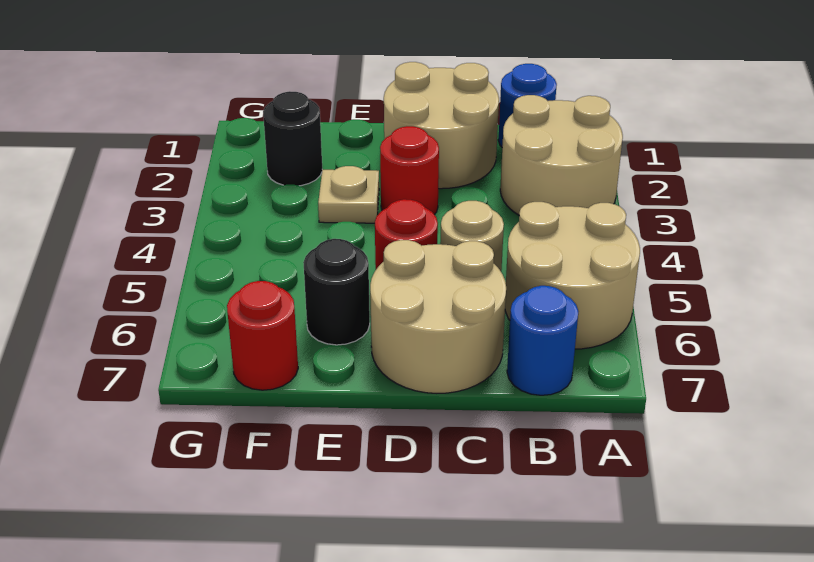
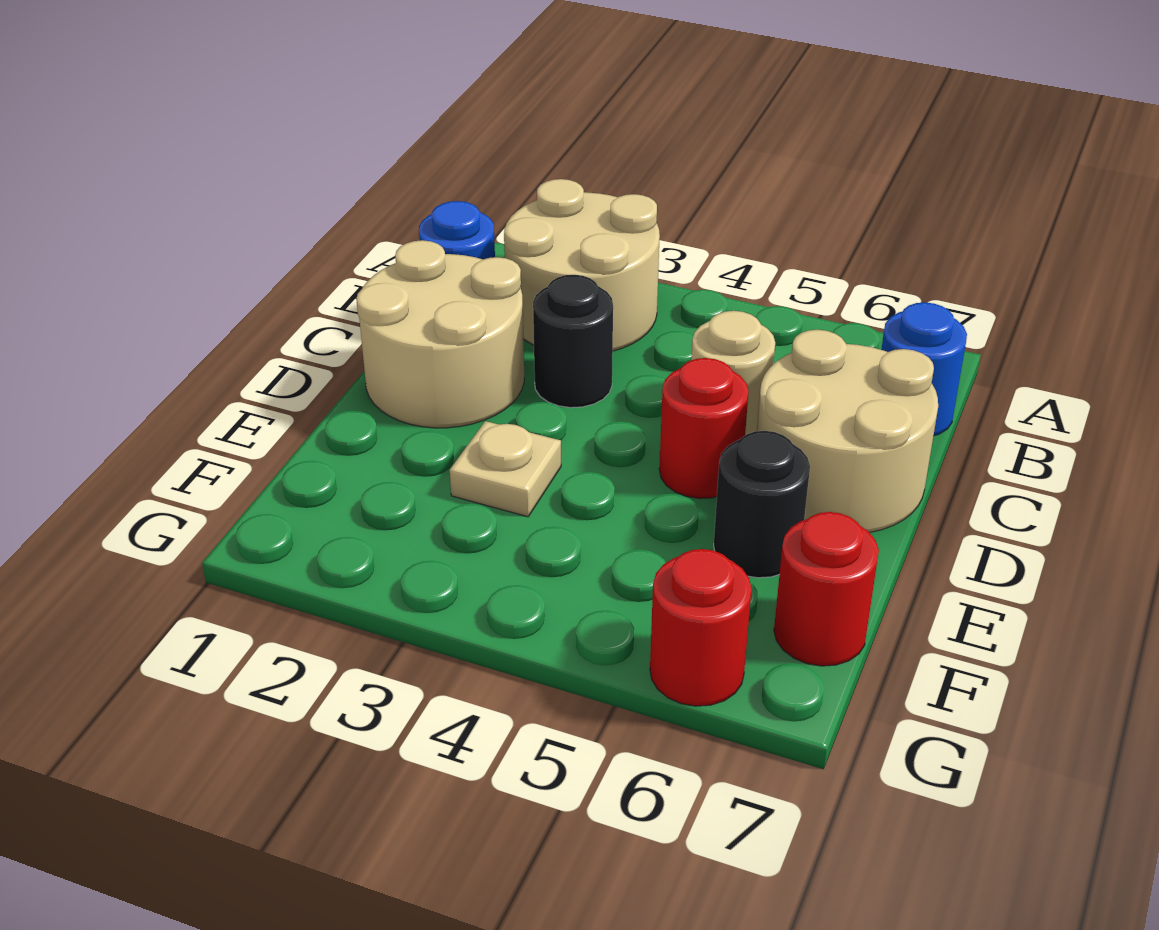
tan round brick A5:B6 level 1 -> none
red round brick D3 level 1 -> red round brick G6 level 1
black round brick F2 level 1 -> black round brick C3 level 1

